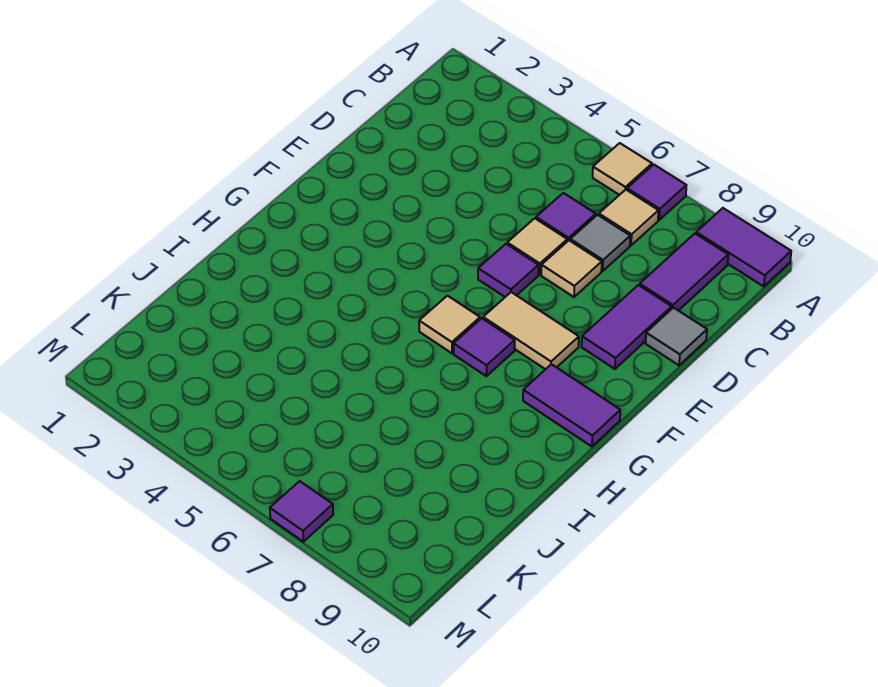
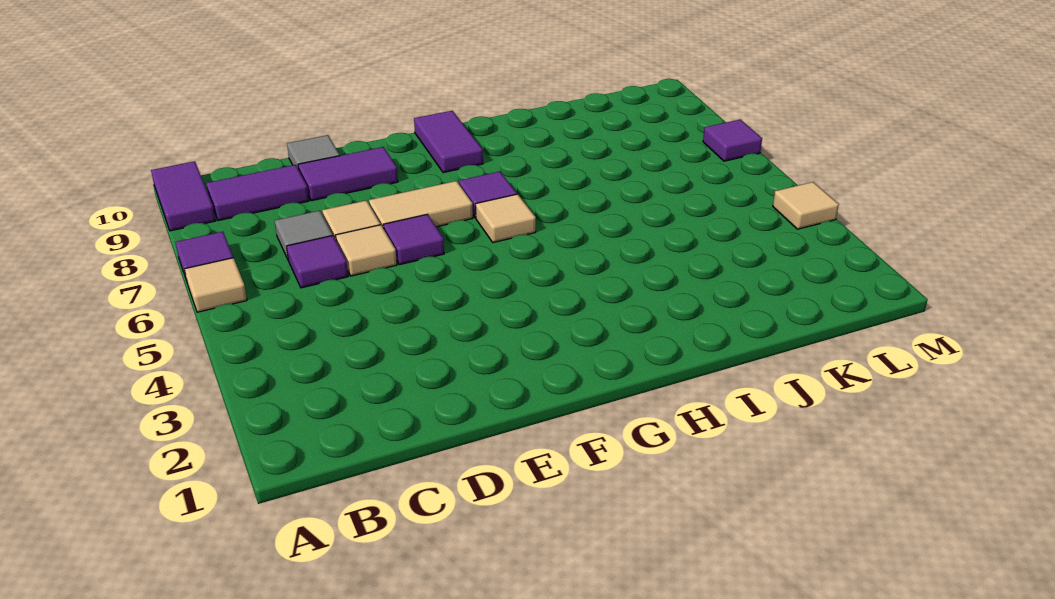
tan tile B7 level 1 -> tan tile M4 level 1
tan tile F7:F8 level 1 -> tan tile E7:F7 level 1

